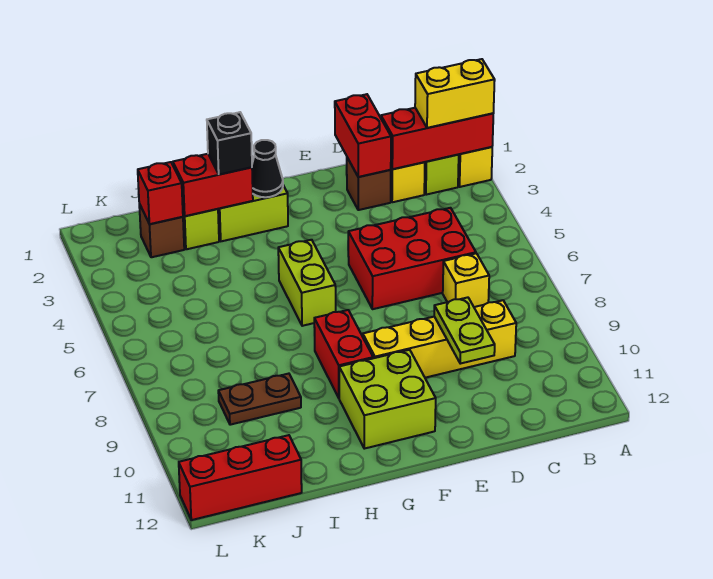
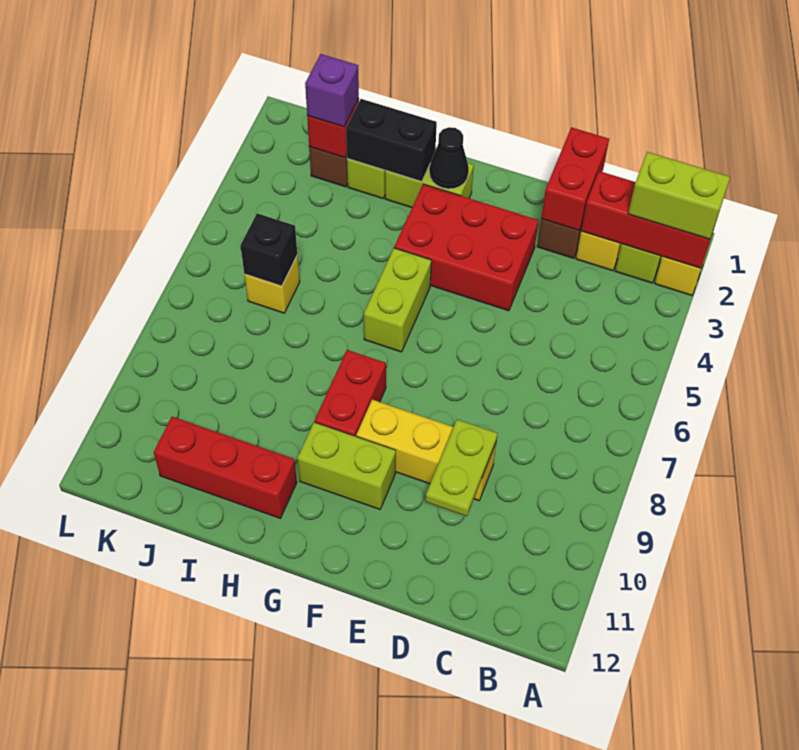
yellow brick A2:B2 level 3 -> lime brick A2:B2 level 3
red brick C5:E6 level 1 -> red brick E3:G4 level 1
yellow brick C7 level 1 -> yellow brick J6 level 1
yellow brick C9:F9 level 1 -> yellow brick D9:F9 level 1
lime brick F10:G11 level 1 -> lime brick F10:G10 level 1
red brick H2:I2 level 2 -> black brick H2:I2 level 2
black brick H2 level 3 -> black brick J6 level 2
brown plate I9:J9 level 1 -> none
none -> purple brick J2 level 3
red brick J12:L12 level 1 -> red brick H11:J11 level 1

